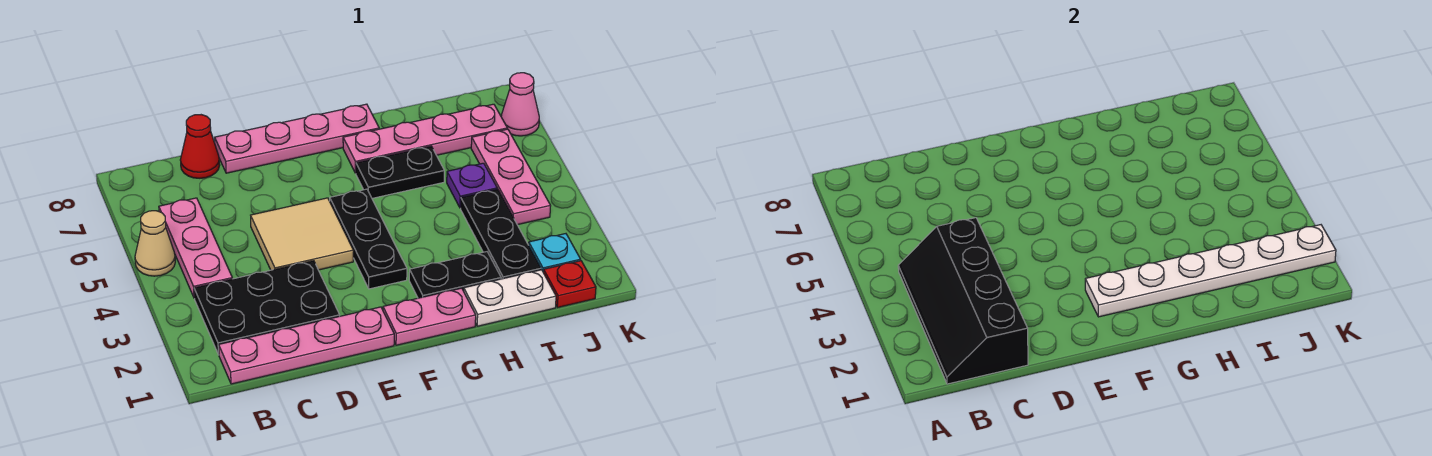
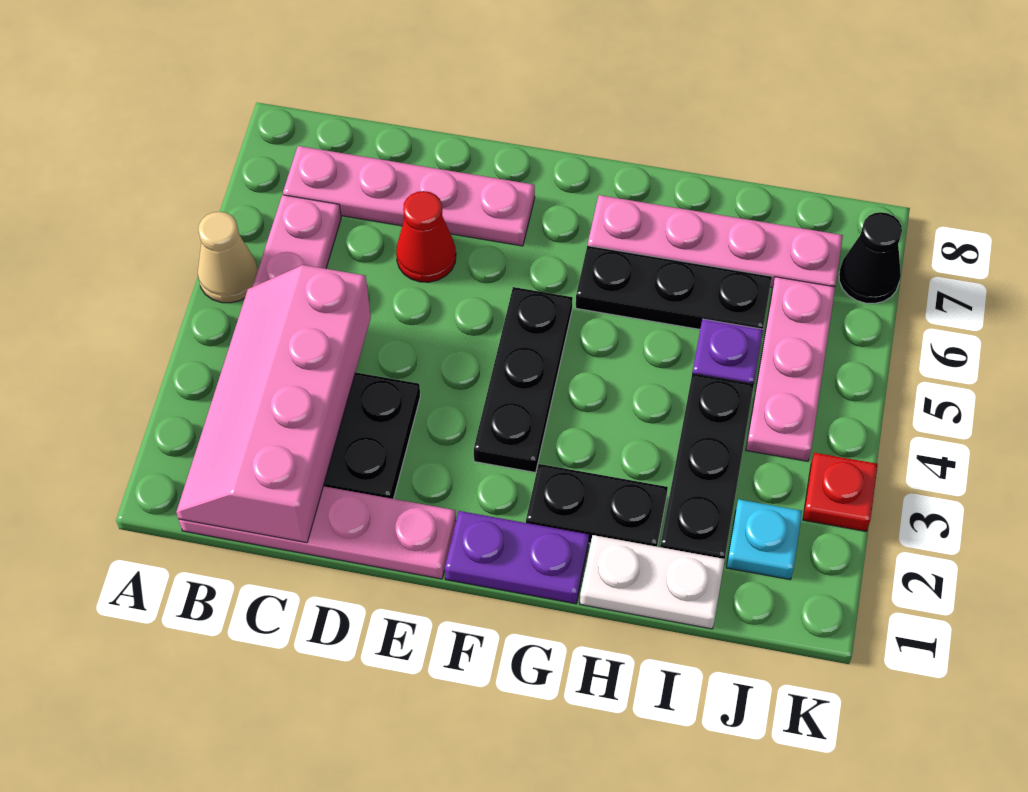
black slope B1:C4 level 2 top C -> pink slope B1:C4 level 2 top C
red cone C8 level 1 -> red cone D6 level 1
tan tile D4:E5 level 1 -> none
pink plate D8:G8 level 1 -> pink plate B7:E7 level 1
pink plate F1:G1 level 1 -> purple plate F1:G1 level 1
white plate F2:K2 level 2 -> none
black plate G6:H6 level 1 -> black plate G6:I6 level 1
red plate J1 level 1 -> red plate K3 level 1
pink cone K7 level 1 -> black cone K7 level 1

